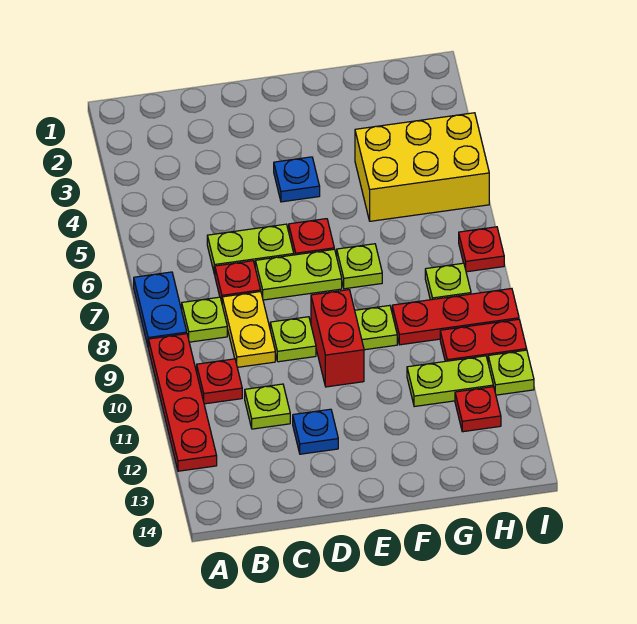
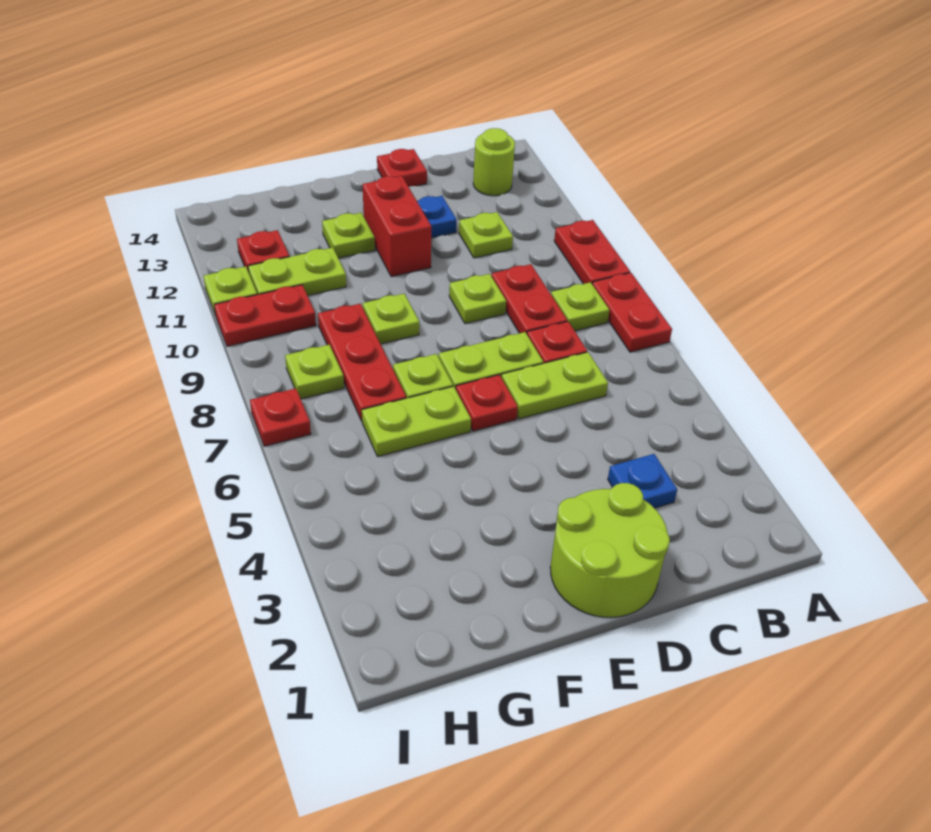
blue plate A7:A8 level 1 -> red plate A7:A8 level 1
red plate A9:A12 level 1 -> red plate A9:A10 level 1
red plate B10 level 1 -> red plate D14 level 1
none -> lime round brick B13 level 1
yellow plate C8:C9 level 1 -> red plate C8:C9 level 1
none -> lime round brick D1:E2 level 1
blue plate E4 level 1 -> blue plate C3 level 1
red brick E9:E10 level 1 -> red brick E11:E12 level 1
none -> lime plate F6:G6 level 1
none -> lime plate F12 level 1
yellow brick G4:I5 level 1 -> none
red plate G9:I9 level 1 -> red plate G7:G9 level 1

